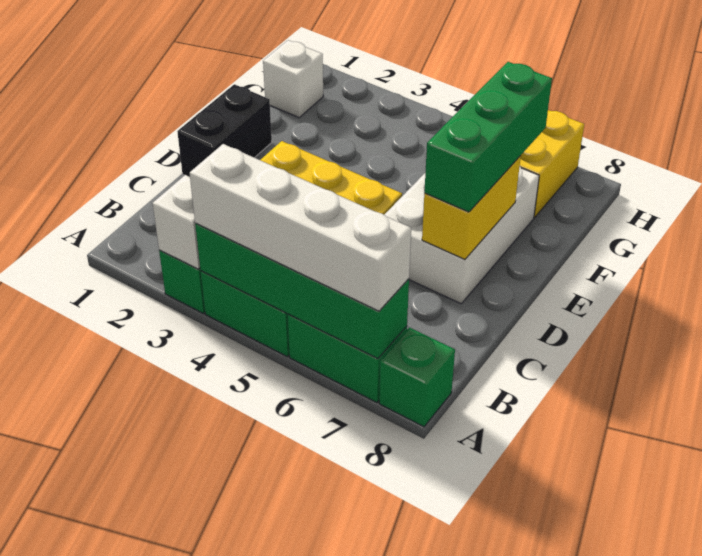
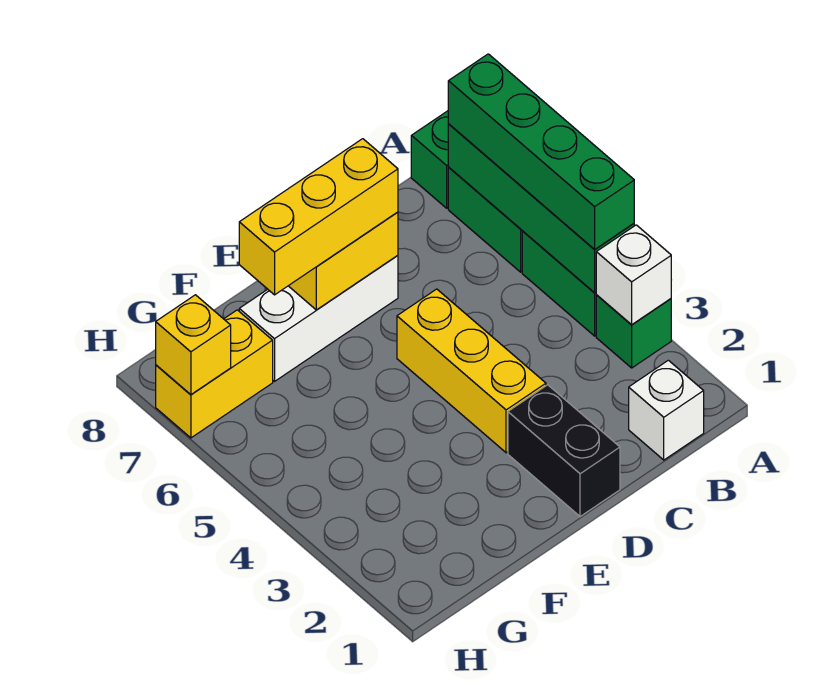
white brick A4:A7 level 3 -> green brick A4:A7 level 3
black brick D1:E1 level 1 -> black brick D1:D2 level 1
white brick D6:F7 level 1 -> white brick D7:F7 level 1
green brick D7:F7 level 3 -> yellow brick D7:F7 level 3
white brick G1 level 1 -> white brick B1 level 1
none -> yellow brick H7 level 2

